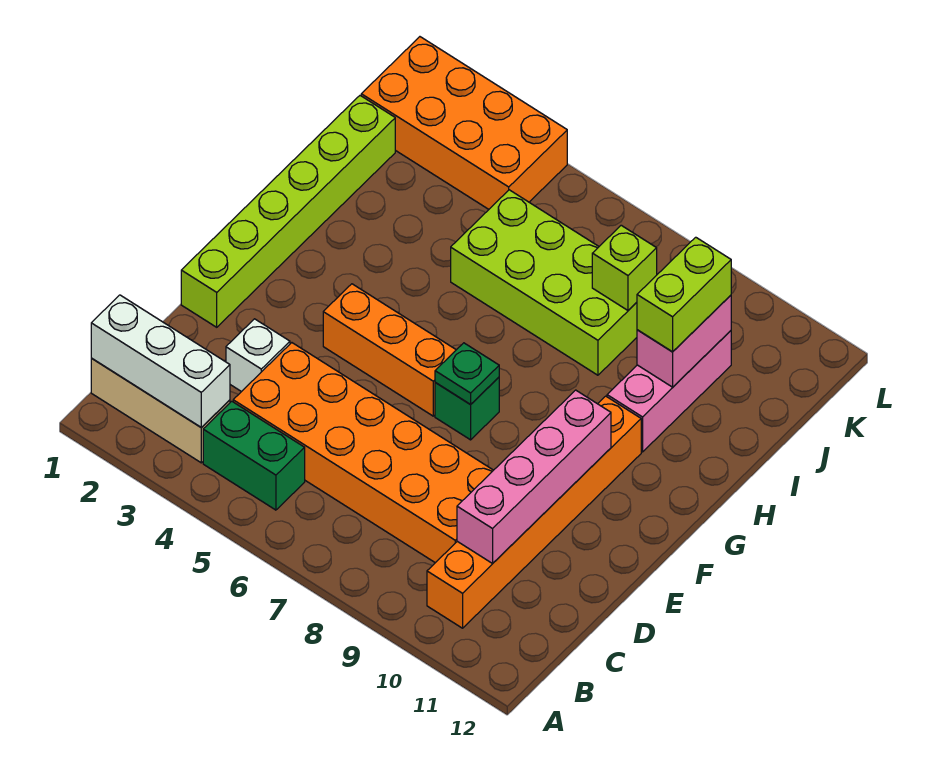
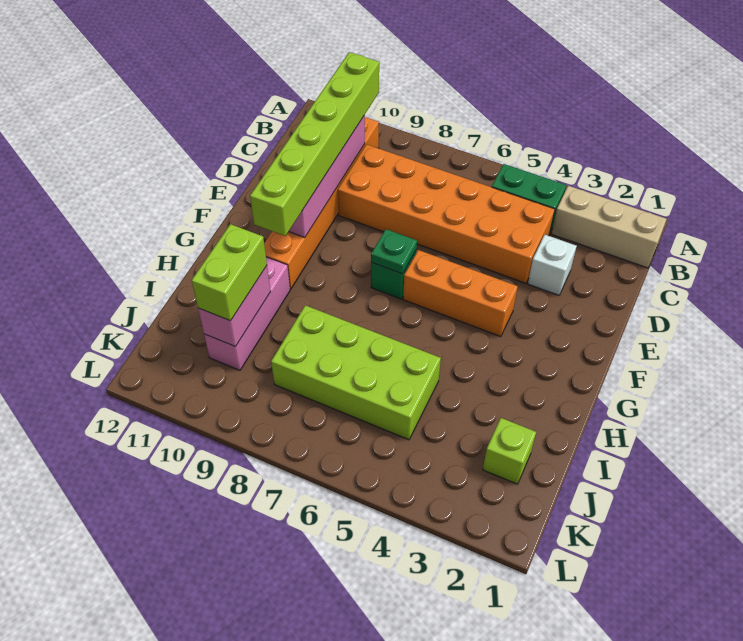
white brick B1:B3 level 2 -> none
lime brick E1:J1 level 1 -> lime brick B10:G10 level 3
lime brick J8 level 2 -> lime brick J2 level 1
orange brick K1:L4 level 1 -> none

